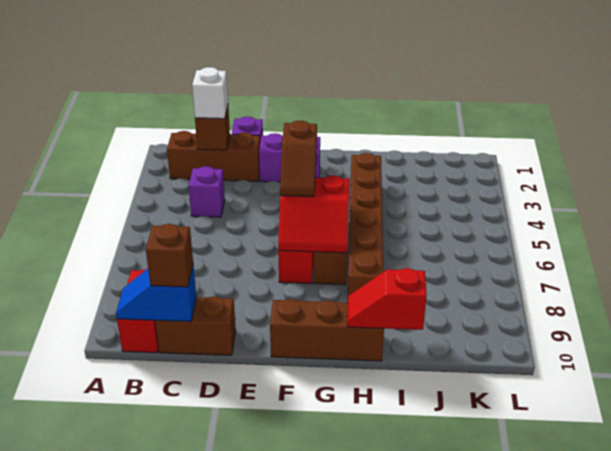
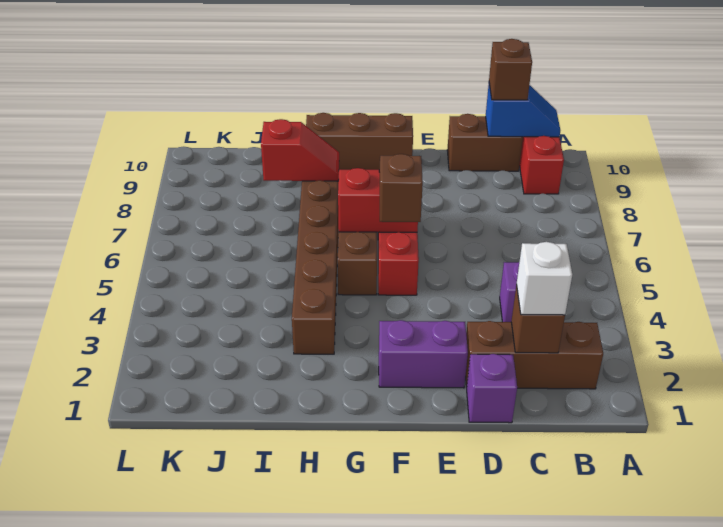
red slope H10:I10 level 2 top I -> red slope H8:I8 level 2 top I

